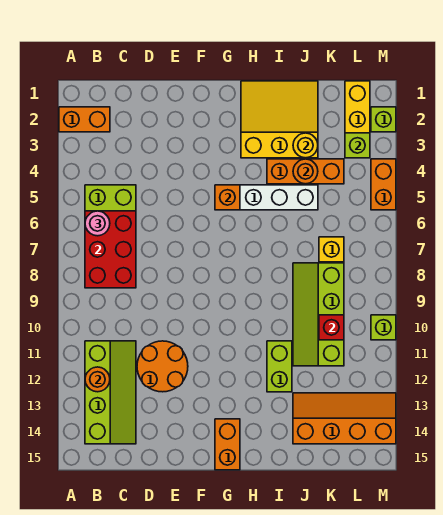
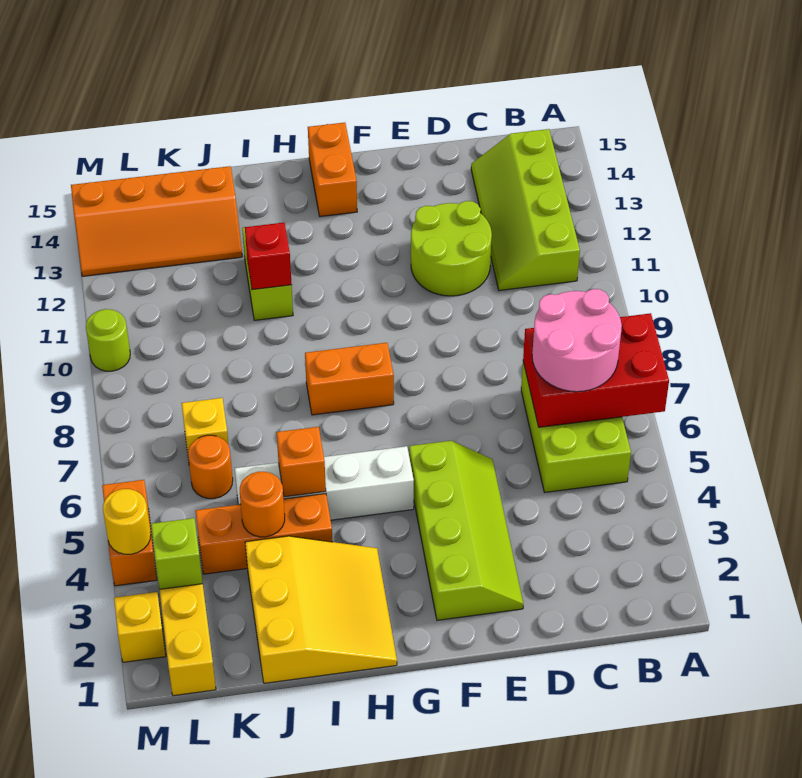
orange brick A2:B2 level 1 -> orange brick G8:H8 level 1
red brick B6:C8 level 2 -> red brick A6:C7 level 2
pink round brick B6 level 3 -> pink round brick B6:C7 level 3
orange round brick B12 level 2 -> orange round brick K6 level 1
orange round brick D11:E12 level 1 -> lime round brick D11:E12 level 1
orange brick G5 level 2 -> orange brick I5 level 2
yellow slope H1:J3 level 1 top 3 -> yellow slope H1:J3 level 1 top J
yellow round brick J3 level 2 -> yellow round brick M4 level 2
lime slope J8:K11 level 1 top K -> lime slope E2:F5 level 1 top F
red brick K10 level 2 -> red brick I11 level 2
lime brick M2 level 1 -> yellow brick M2 level 1
lime brick M10 level 1 -> lime round brick M10 level 1

